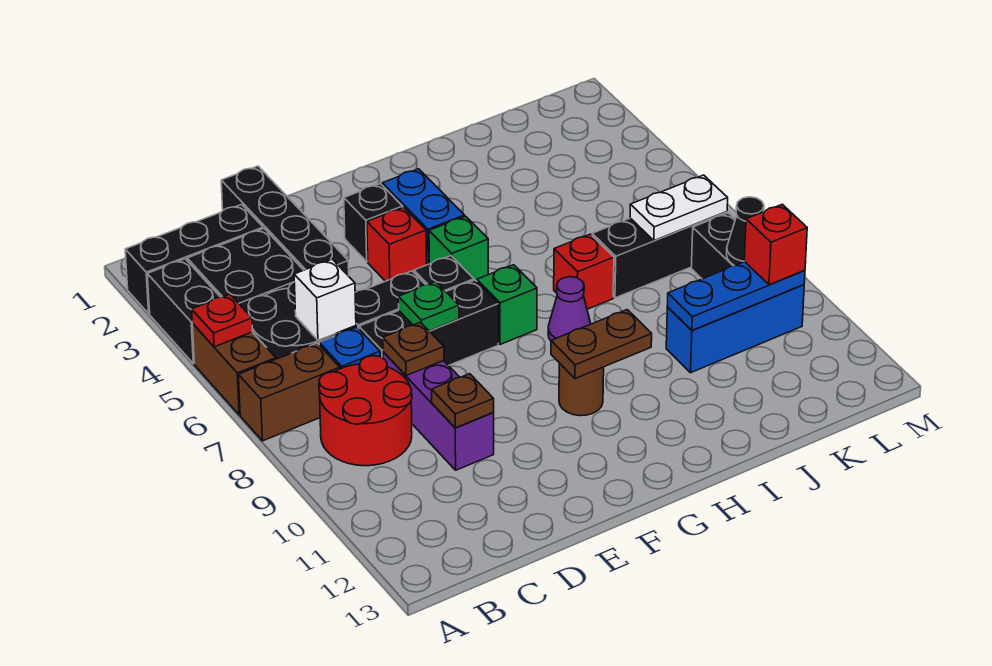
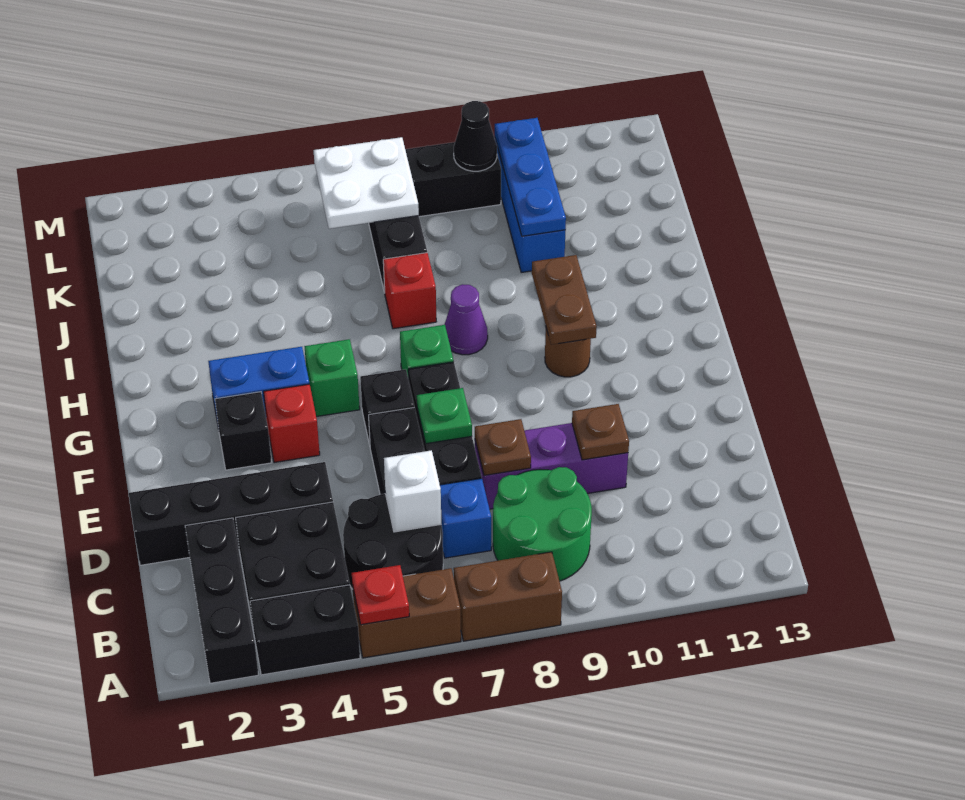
brown brick A7:B7 level 1 -> brown brick A7:A8 level 1
red round brick B8:C9 level 1 -> green round brick B8:C9 level 1
white plate K7:L7 level 2 -> white plate K6:L7 level 2
red brick L10 level 3 -> none

